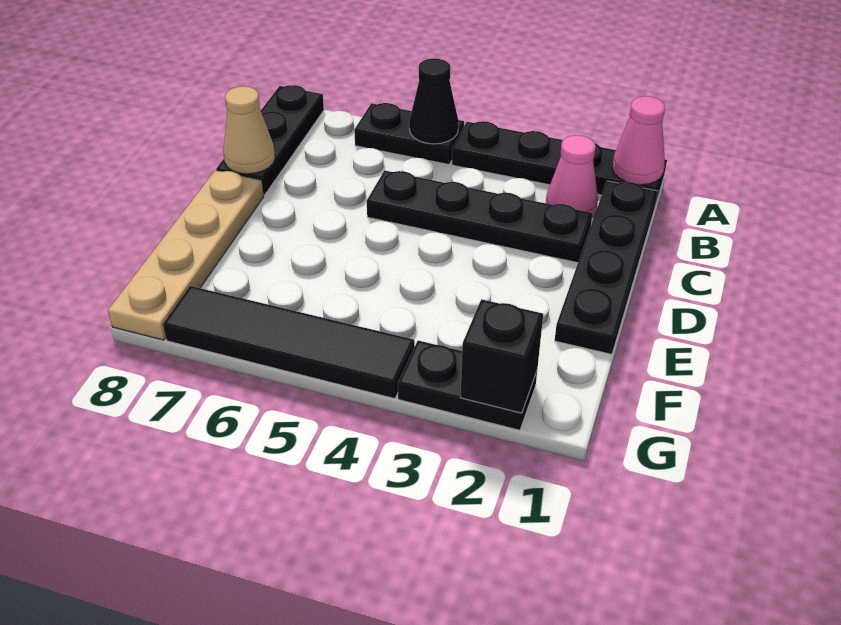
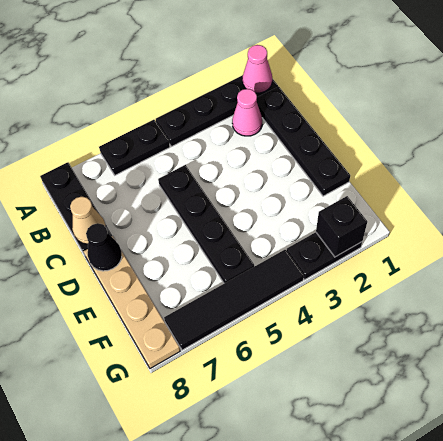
black cone A5 level 2 -> black cone D8 level 2
black plate C2:C5 level 1 -> black plate C5:F5 level 1

